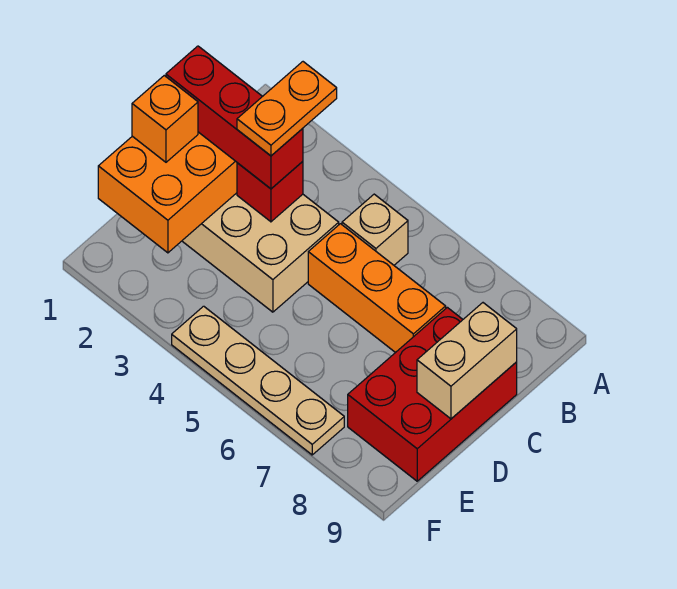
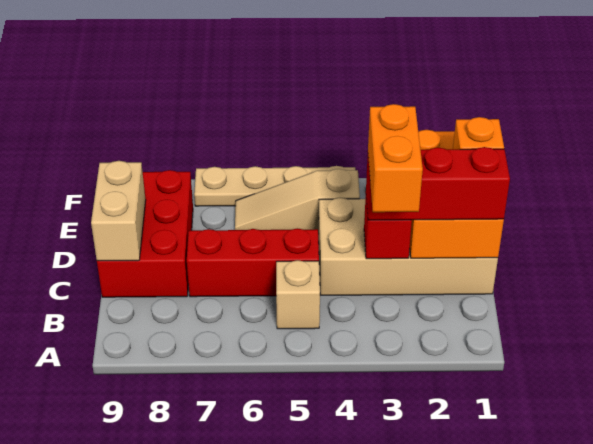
orange plate B3:C3 level 4 -> orange brick B3:C3 level 4
orange brick C5:C7 level 1 -> red brick C5:C7 level 1
none -> tan slope E4:E6 level 1 top 4

